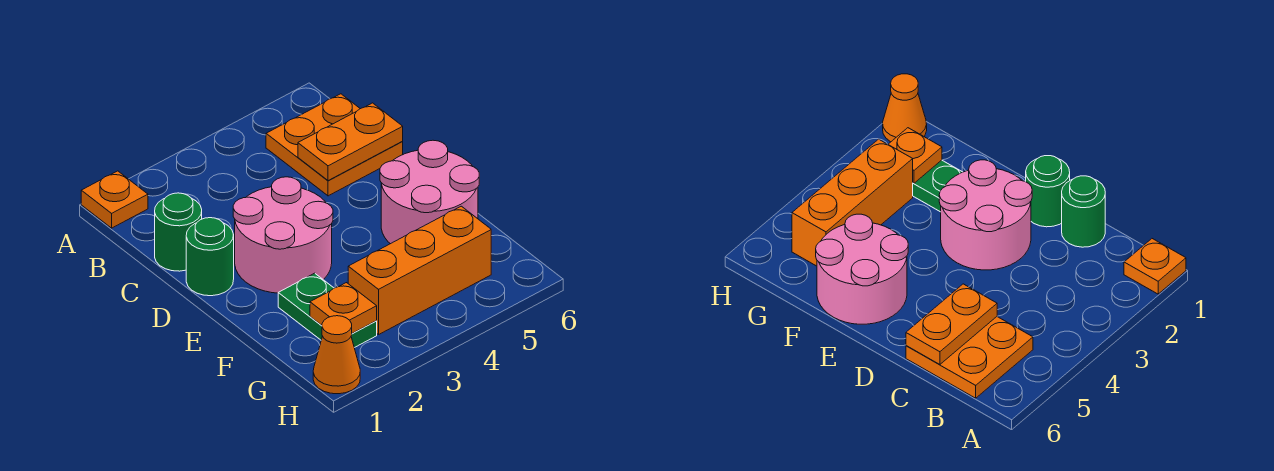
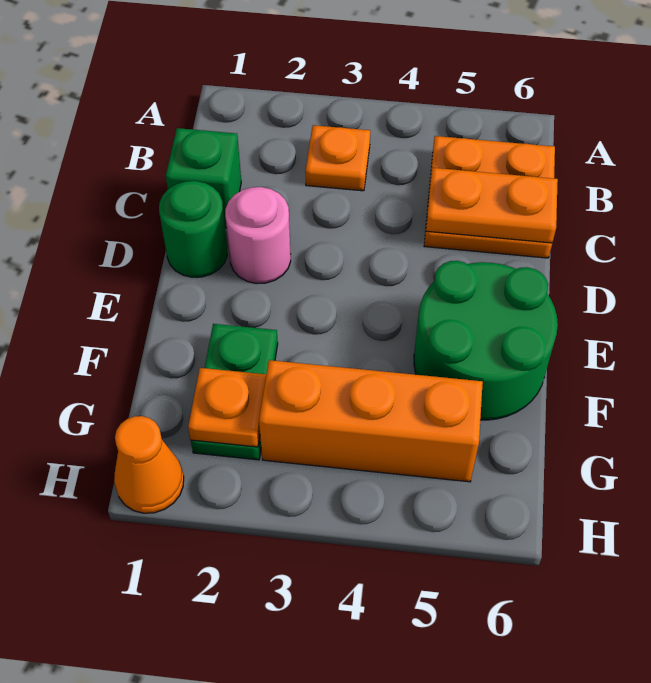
orange plate A1 level 1 -> orange plate B3 level 1
green round brick C1 level 1 -> green brick C1 level 1
pink round brick D2:E3 level 1 -> pink round brick D2 level 1
pink round brick E5:F6 level 1 -> green round brick E5:F6 level 1

